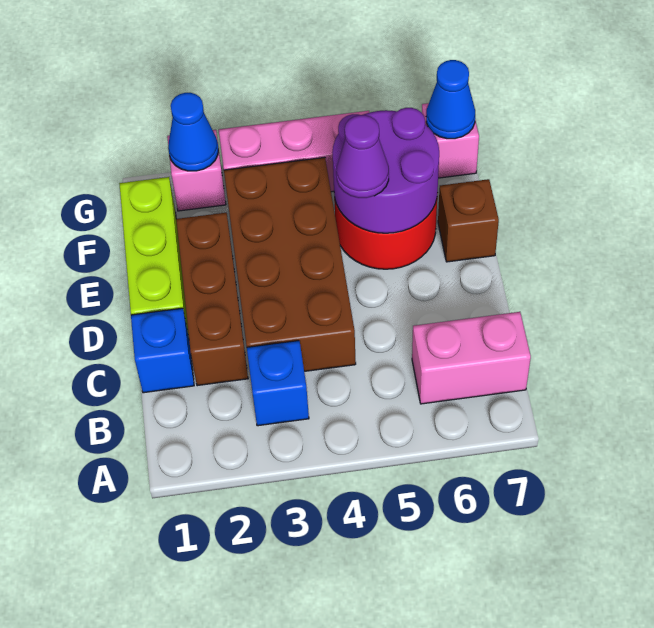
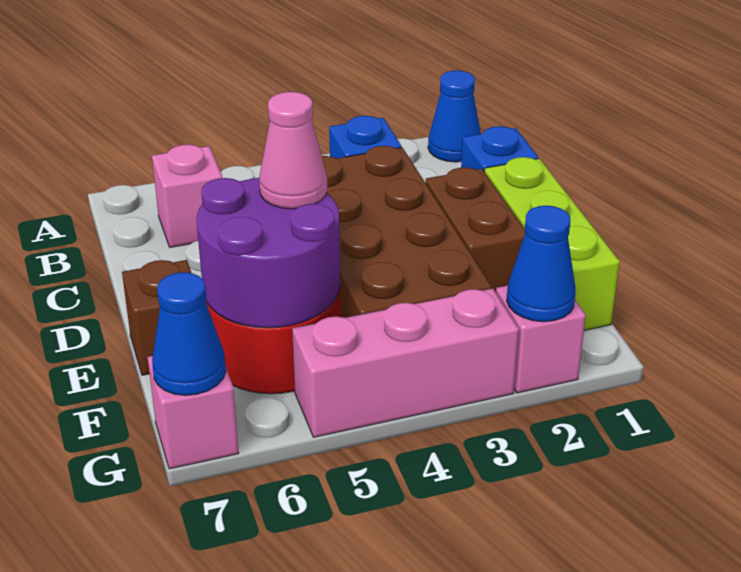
none -> blue cone A1 level 1
pink brick B6:B7 level 1 -> pink brick B6 level 1
brown brick C2:E2 level 1 -> brown brick D2:E2 level 1
purple cone E5 level 3 -> pink cone E5 level 3

